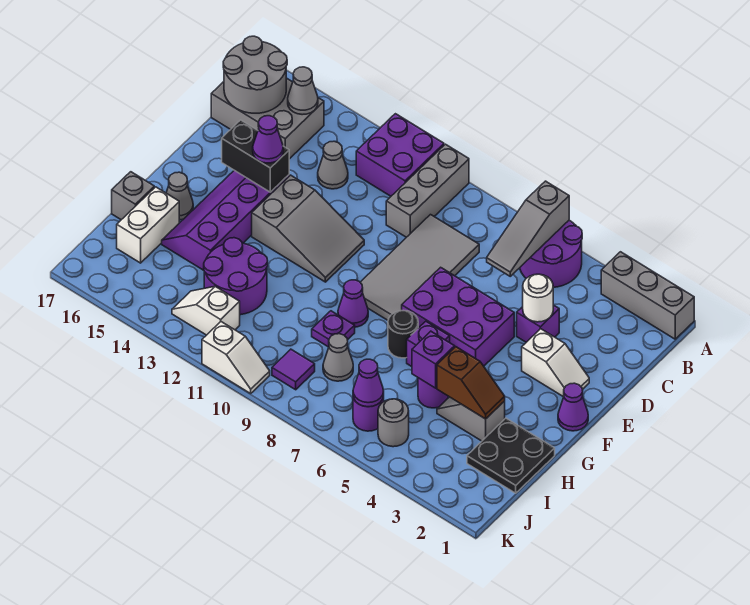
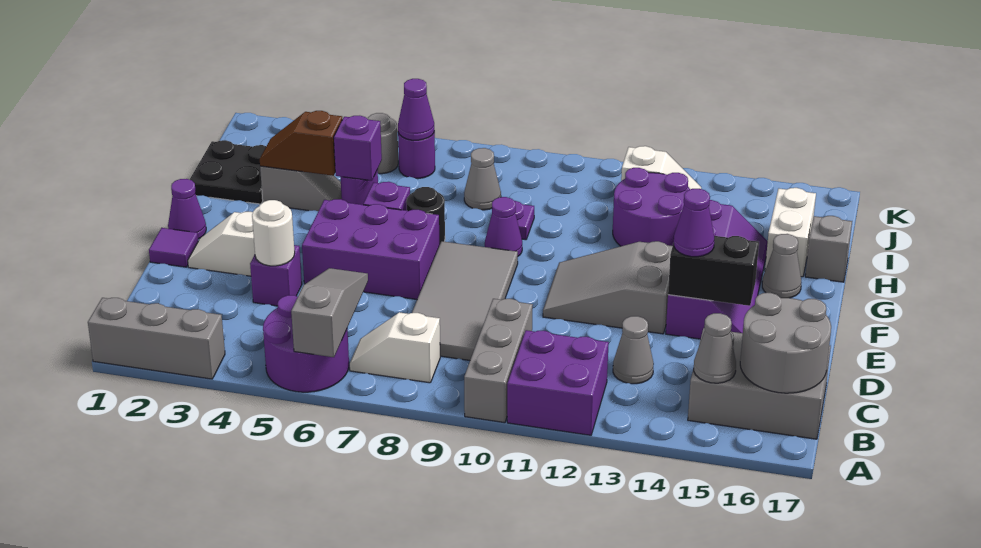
purple tile J9 level 1 -> purple tile E1 level 1
white slope K10:K11 level 1 top 11 -> white slope B7:B8 level 1 top 8

